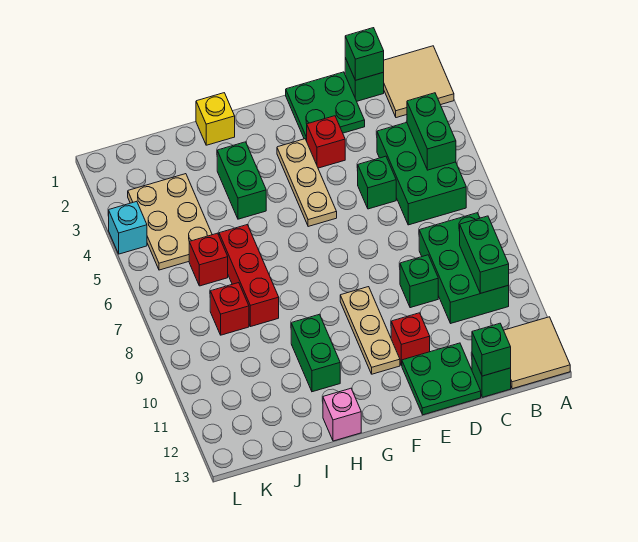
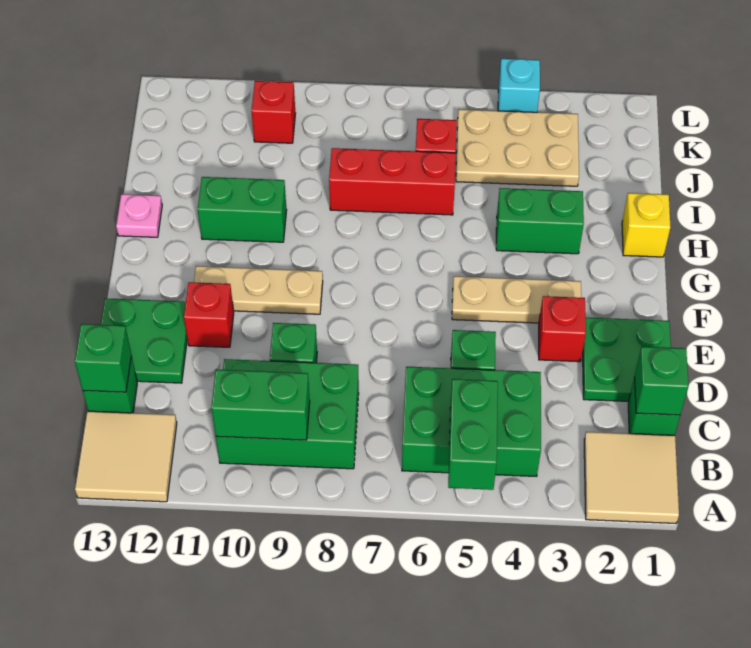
green brick B4:B5 level 2 -> green brick A5:B5 level 2
pink brick H13 level 1 -> pink plate H13 level 1
red brick J8 level 1 -> red brick K10 level 1

